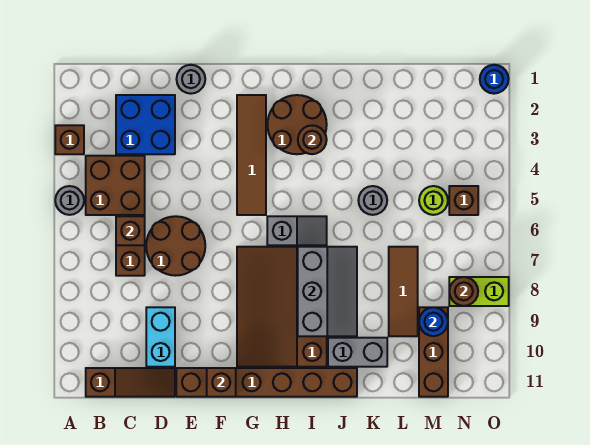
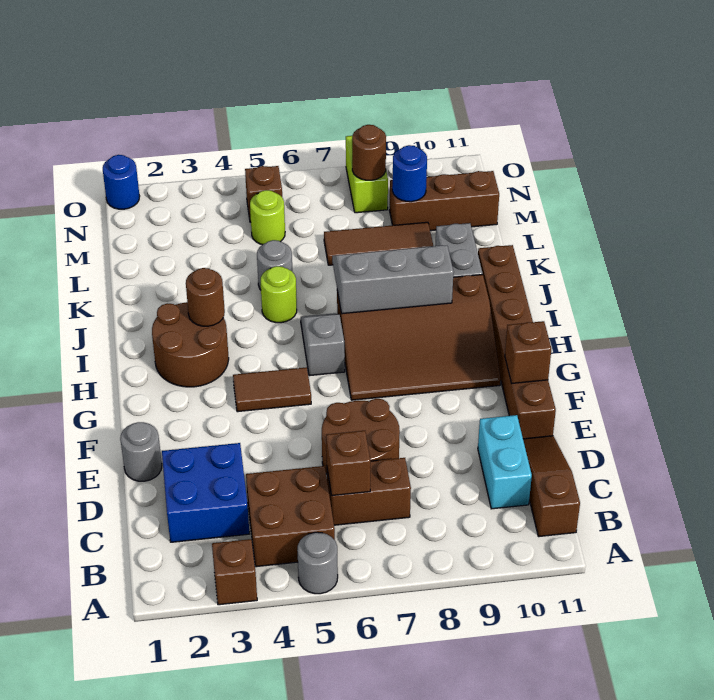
cyan brick D9:D10 level 1 -> cyan brick C10:D10 level 1
brown tile G2:G5 level 1 -> brown tile G4:G5 level 1
none -> lime round brick J5 level 1

